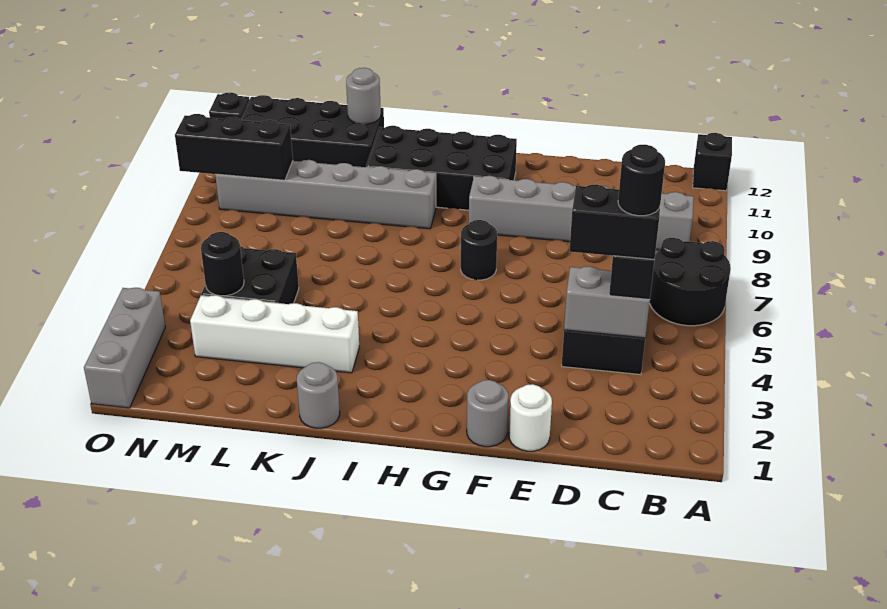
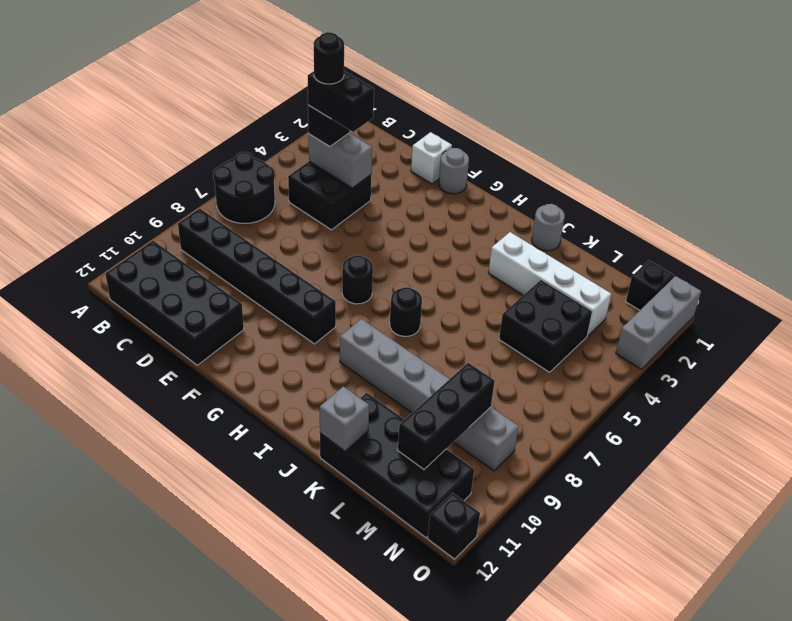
black brick A12 level 1 -> black brick N1 level 1
grey brick B9:G9 level 1 -> black brick B9:G9 level 1
white round brick E1 level 1 -> white brick E1 level 1
black brick G10:J11 level 1 -> black brick B11:E12 level 1
grey round brick K12 level 2 -> grey brick K12 level 2
black round brick M4 level 2 -> black round brick I7 level 1
black brick M9:O9 level 2 -> black brick M9:M11 level 2

